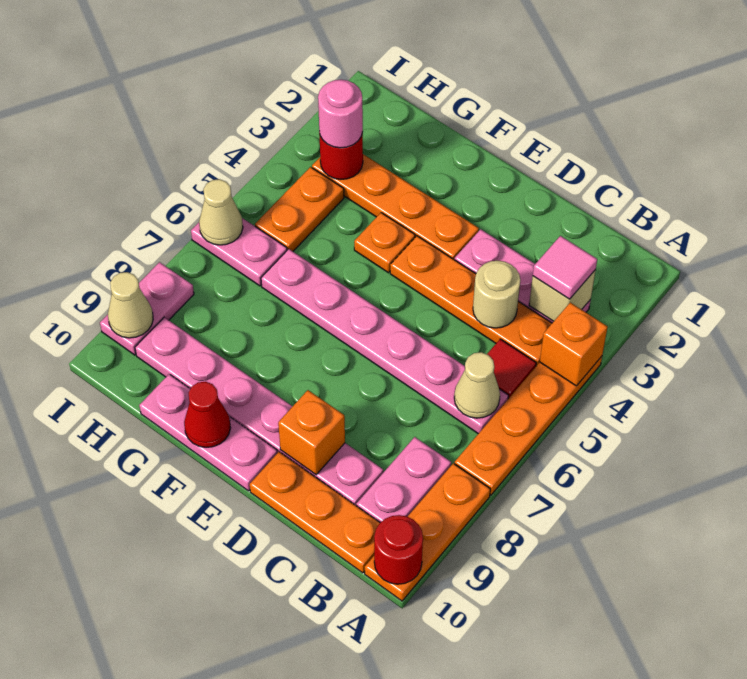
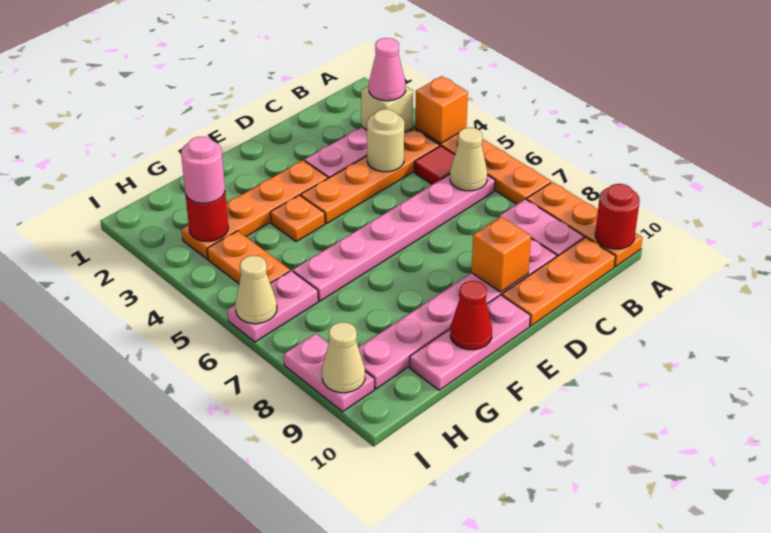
pink tile B3 level 3 -> pink cone B3 level 3

